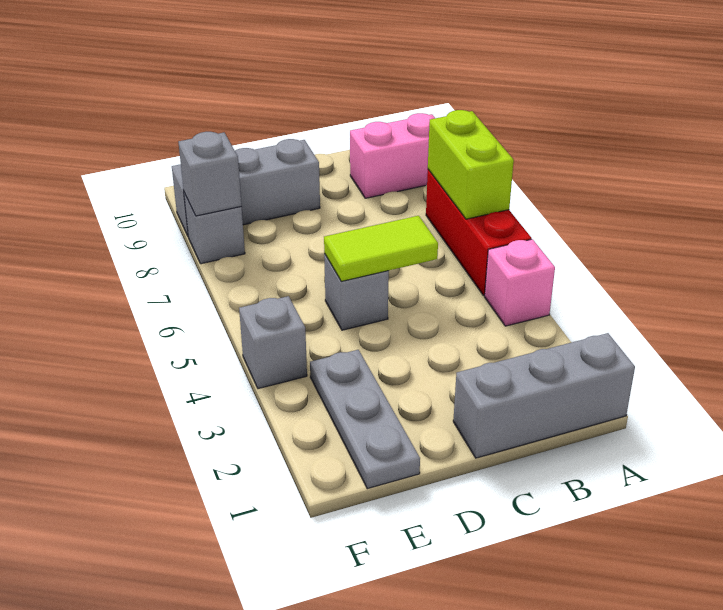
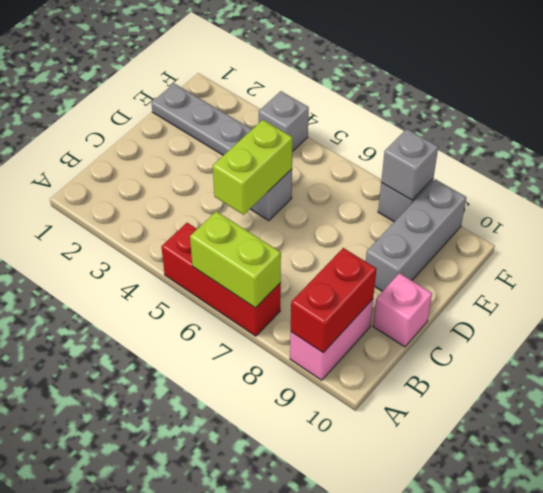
grey brick A1:C1 level 1 -> none
pink brick A4 level 1 -> pink brick C10 level 1
none -> red brick A9:B9 level 2
lime tile C5:D5 level 2 -> lime brick C5:D5 level 2

